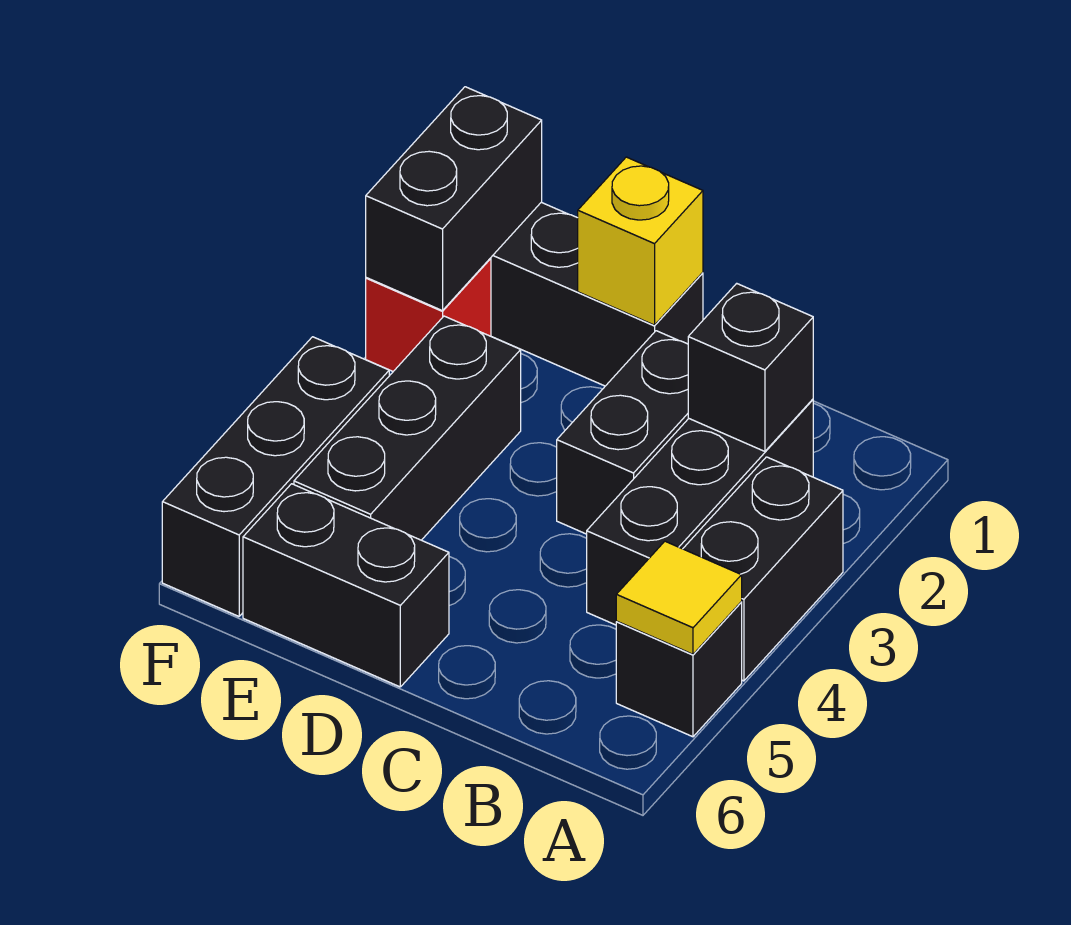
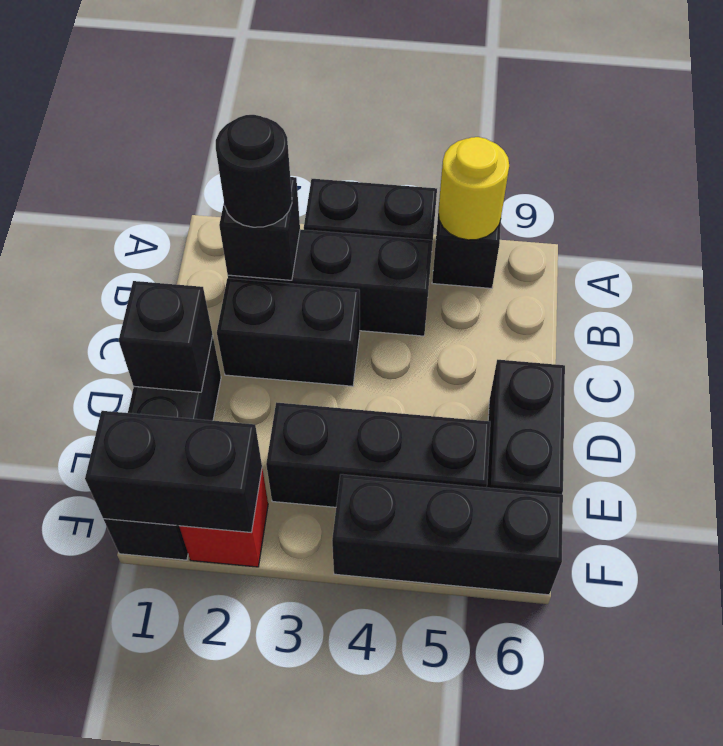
yellow tile A5 level 2 -> yellow round brick A5 level 2
none -> black round brick B2 level 3
yellow brick D1 level 2 -> black brick D1 level 2

